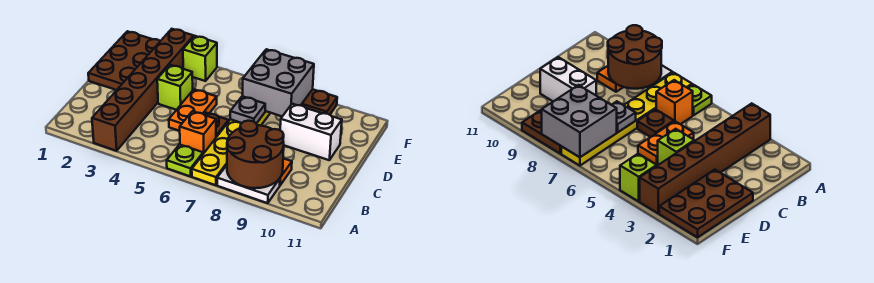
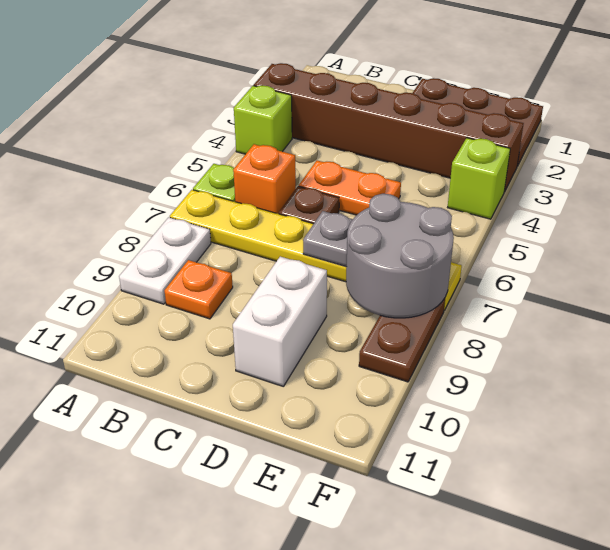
brown round brick A8:B9 level 2 -> none
lime brick D4 level 1 -> lime brick A4 level 1
grey brick E7:F8 level 2 -> grey round brick E7:F8 level 2

